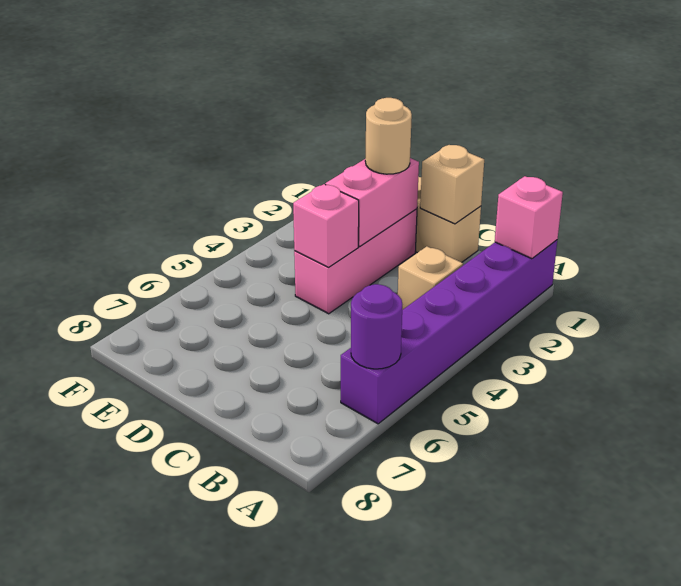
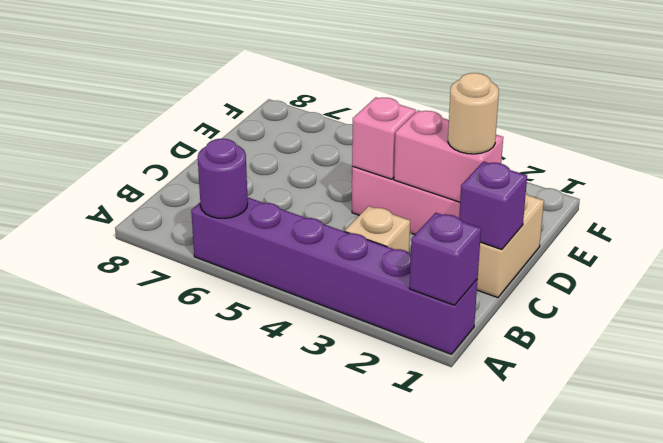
pink brick A1 level 2 -> purple brick A1 level 2
tan brick C1 level 2 -> purple brick C1 level 2

